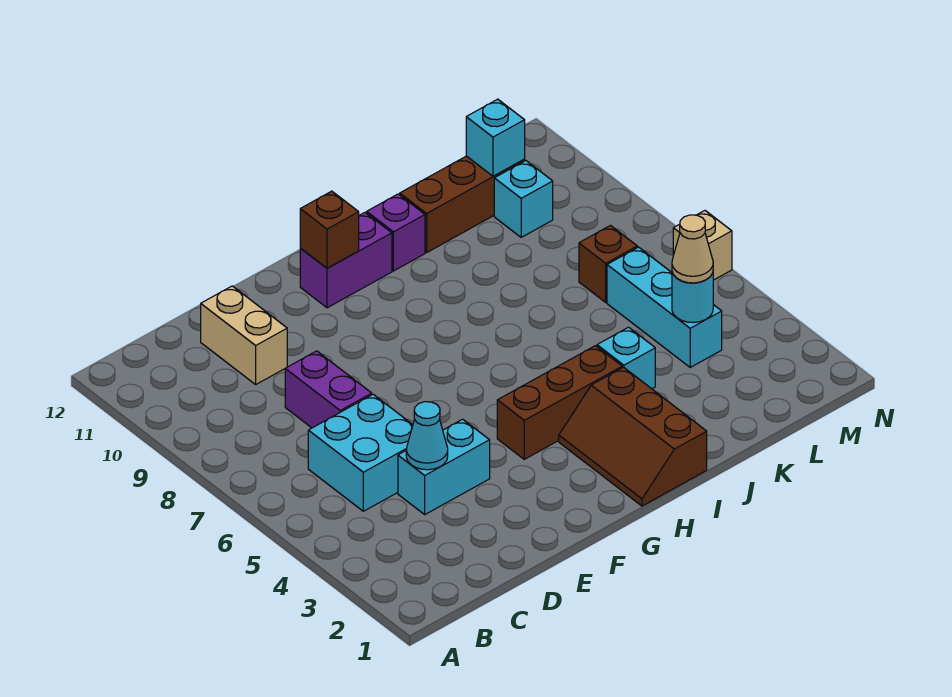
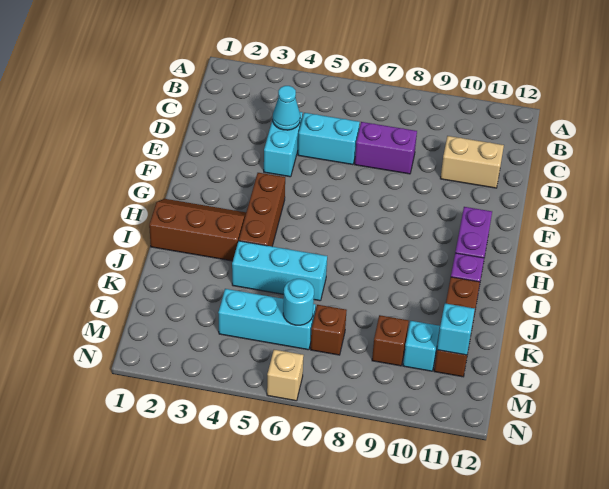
cyan brick C5:D6 level 1 -> cyan brick D5:D6 level 1
brown brick G11 level 2 -> brown brick L9 level 1
cyan brick J4 level 1 -> cyan brick J4:J6 level 1
cyan round brick L4 level 2 -> cyan round brick L6 level 2
tan cone L4 level 3 -> none

